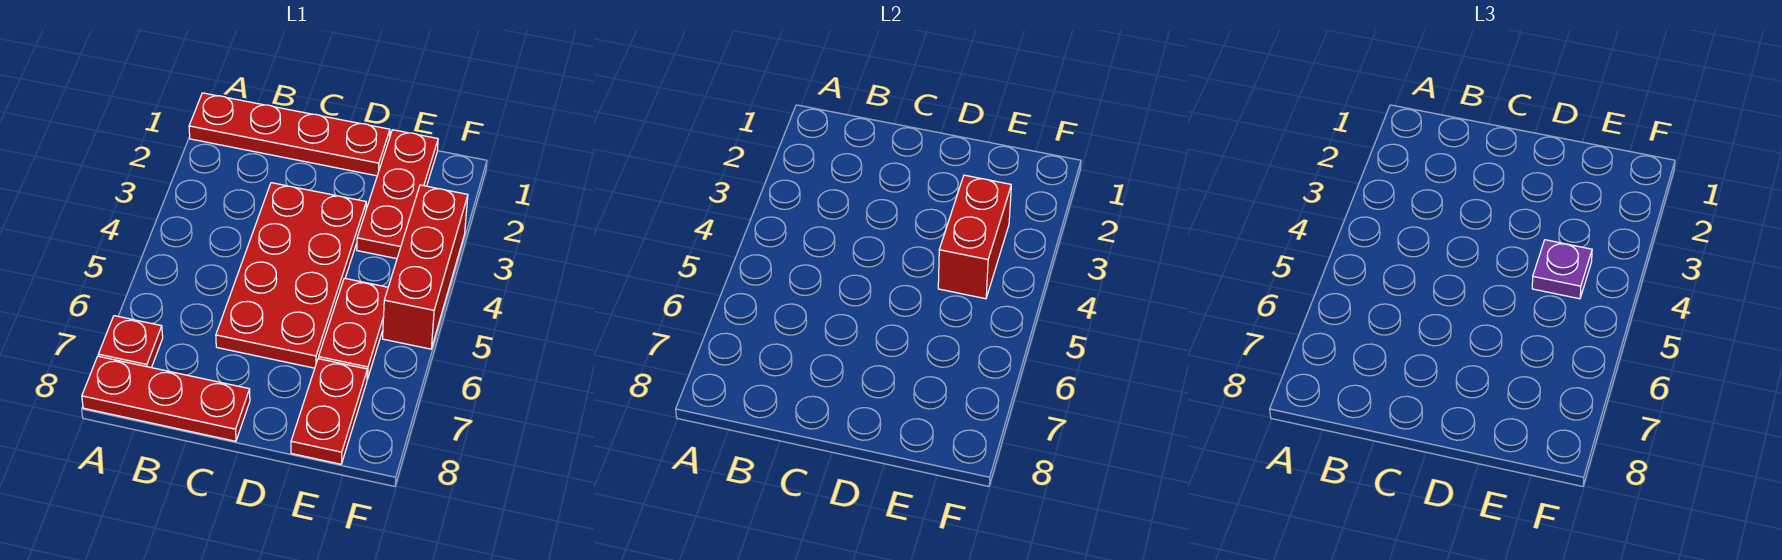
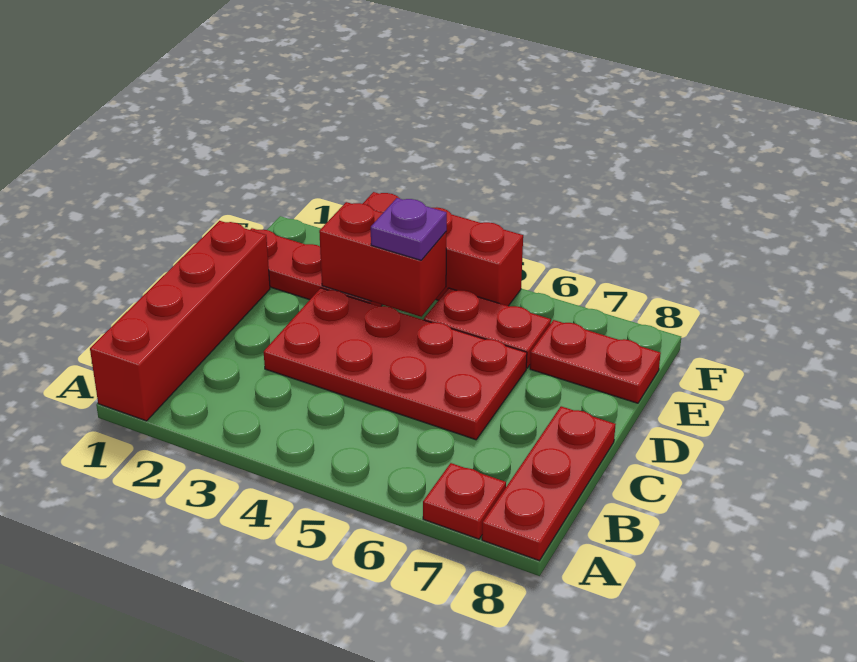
red plate A1:D1 level 1 -> red brick A1:D1 level 1

